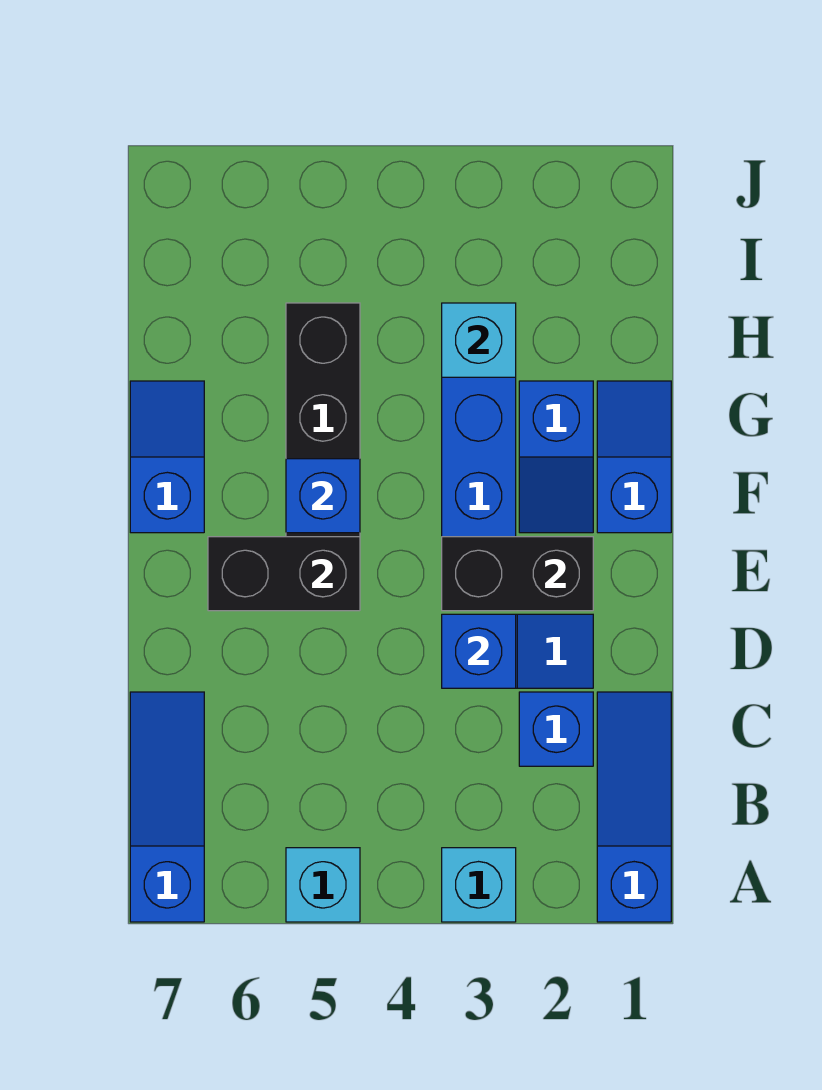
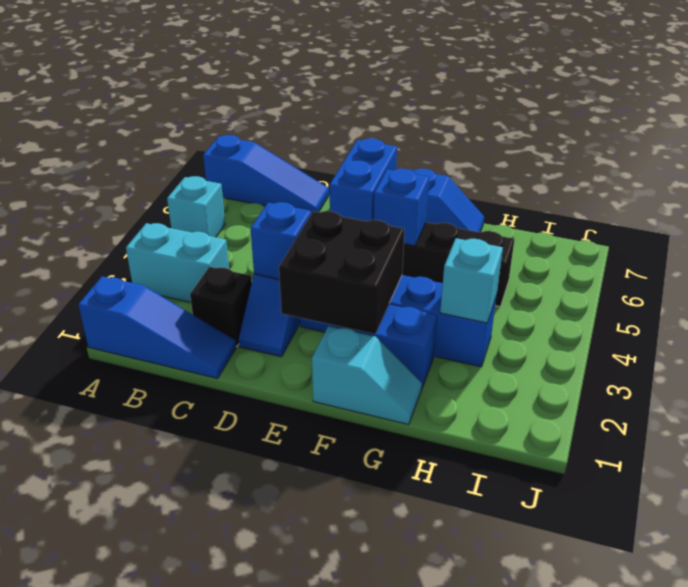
cyan brick A3 level 1 -> cyan brick A3:B3 level 1
blue brick C2 level 1 -> black brick C2 level 1
black brick E2:E3 level 2 -> black brick E2:F3 level 2
black brick E5:E6 level 2 -> blue brick E5:E6 level 2
blue slope F1:G1 level 1 top F -> cyan slope F1:G1 level 1 top F

